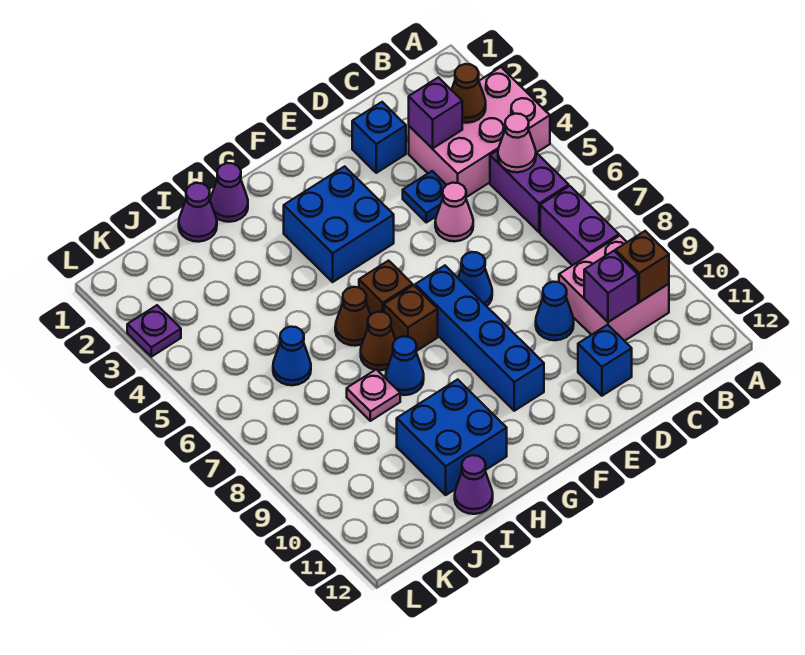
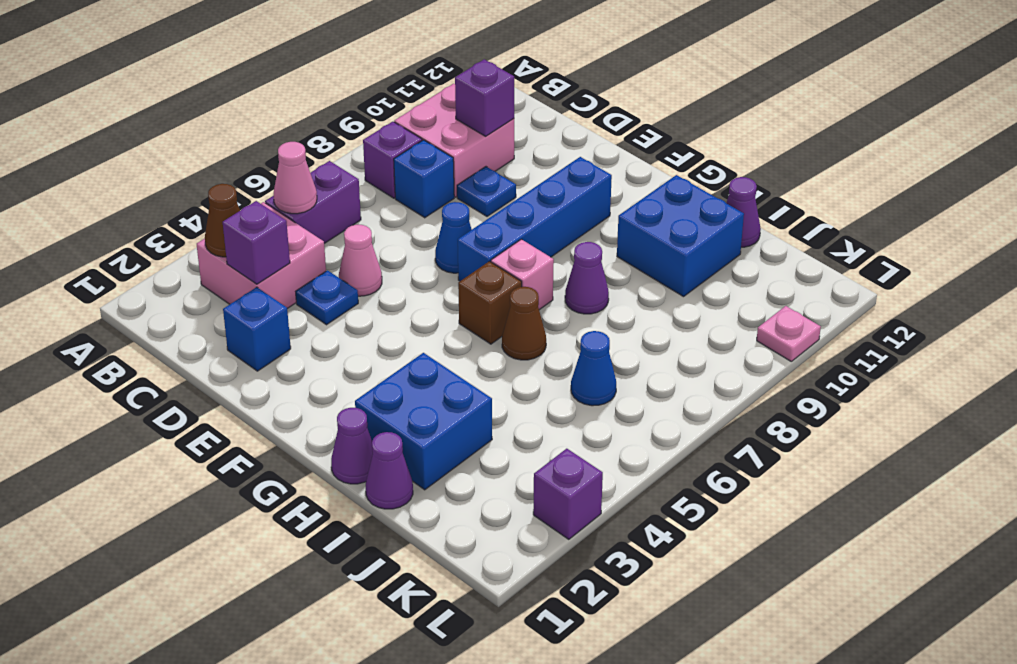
pink brick A3:C4 level 1 -> pink brick B3:C4 level 1
purple brick B7:B8 level 1 -> purple brick B8 level 1
brown brick B10 level 2 -> none
blue cone D9 level 1 -> blue plate D9 level 1
blue brick D11 level 1 -> blue brick C8 level 1
blue brick F3:G4 level 1 -> blue brick H2:I3 level 1
brown brick G7 level 1 -> pink brick G7 level 1
brown cone H7 level 1 -> none
blue cone H8 level 1 -> purple cone H8 level 1
pink plate I8 level 1 -> pink plate L10 level 1
purple plate L3 level 1 -> purple brick L3 level 1

